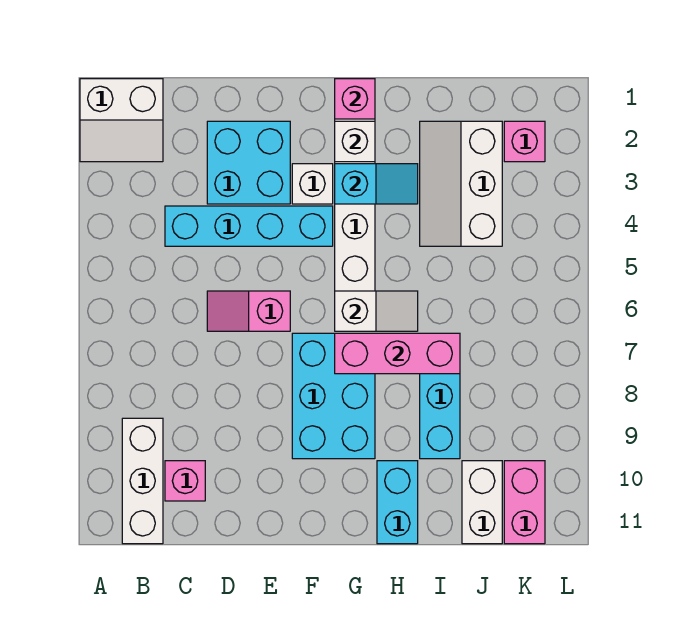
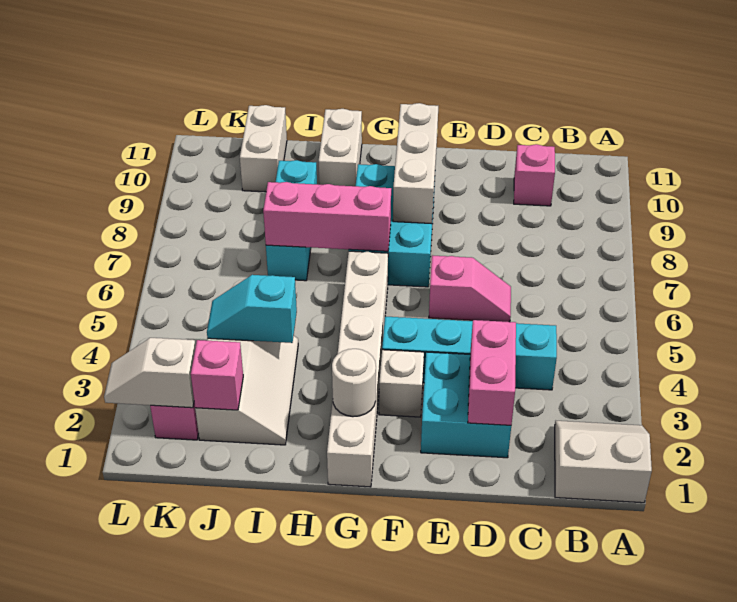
white brick B9:B11 level 1 -> white brick F8:F10 level 2
pink brick G1 level 2 -> pink brick J2 level 2
white brick G2 level 2 -> white round brick G2 level 2
cyan slope G3:H3 level 2 top G -> cyan slope I4:J4 level 2 top I
white slope G6:H6 level 2 top G -> white slope K2:L2 level 2 top K
cyan brick H10:H11 level 1 -> white brick H10:H11 level 1
pink brick K10:K11 level 1 -> pink brick D2:D3 level 2

